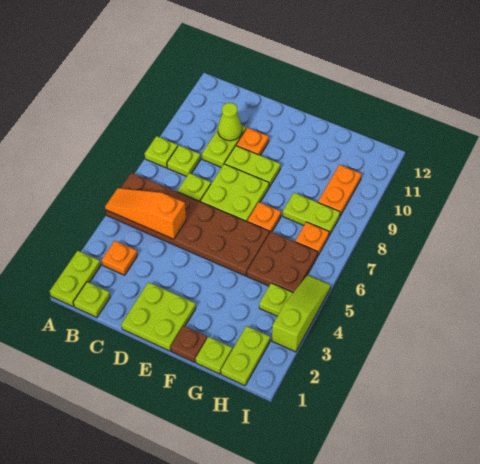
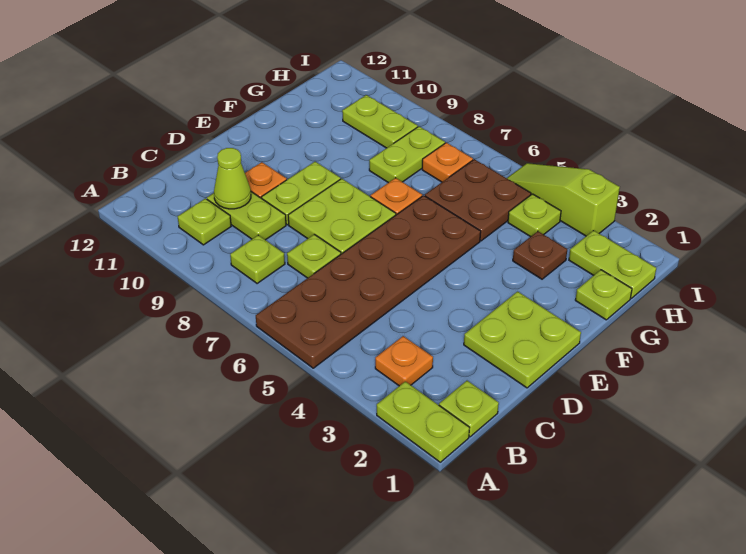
orange slope A5:C5 level 2 top C -> none
lime plate A8 level 1 -> lime plate B10 level 1
brown plate F1 level 1 -> brown plate G3 level 1
orange plate H9:H10 level 1 -> lime plate H9:H10 level 1

